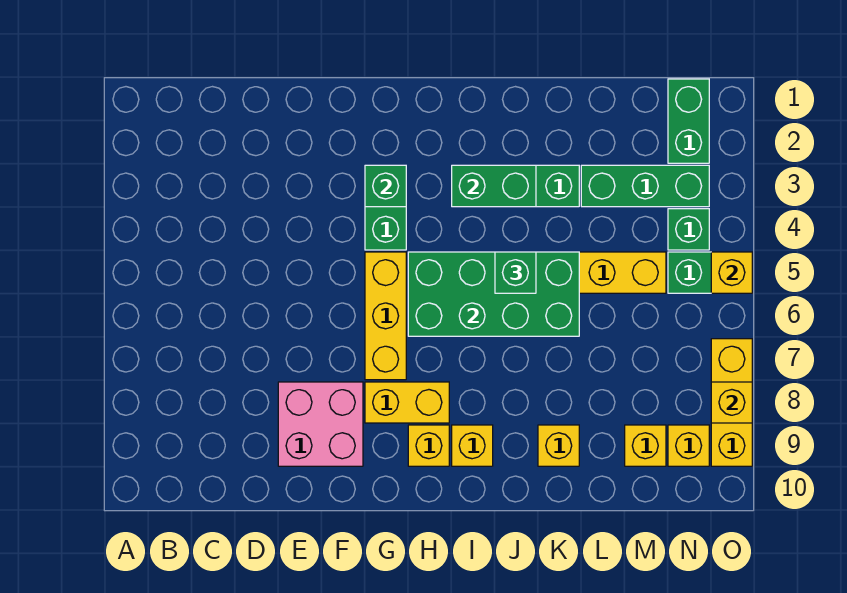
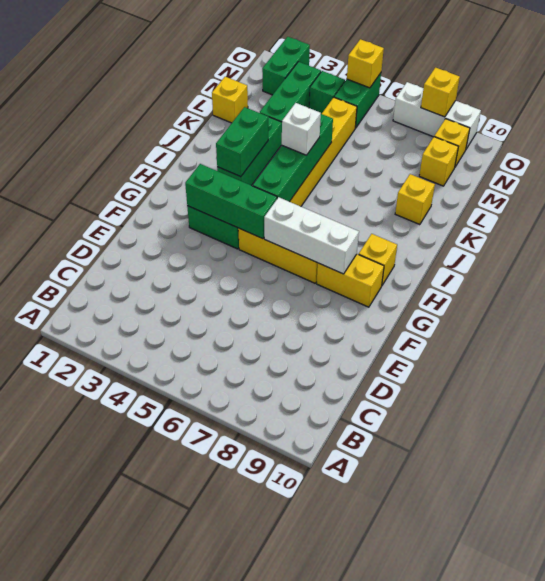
pink brick E8:F9 level 1 -> none
green brick G3 level 2 -> green brick G3:G5 level 2
none -> white brick G6:G8 level 2
yellow brick G8:H8 level 1 -> yellow brick G8:G9 level 1
green brick H5:K6 level 2 -> green brick H5:K5 level 2
yellow brick I9 level 1 -> yellow brick L1 level 1
green brick J5 level 3 -> white brick J5 level 3
green brick N1:N2 level 1 -> green brick N2:O2 level 1
yellow brick O7:O9 level 1 -> white brick O7:O9 level 1

